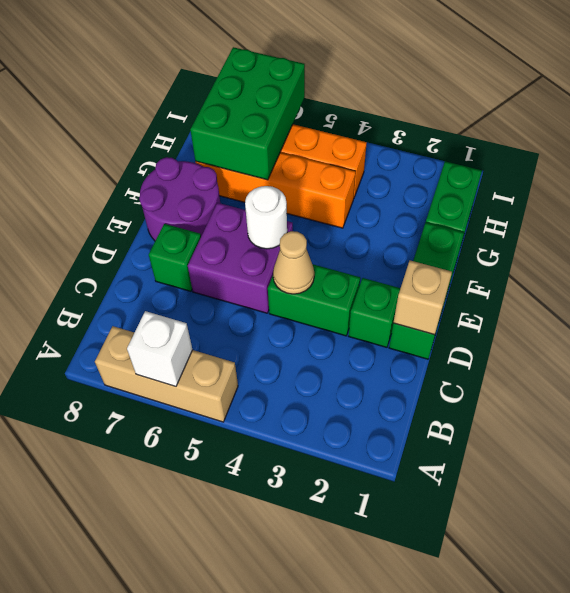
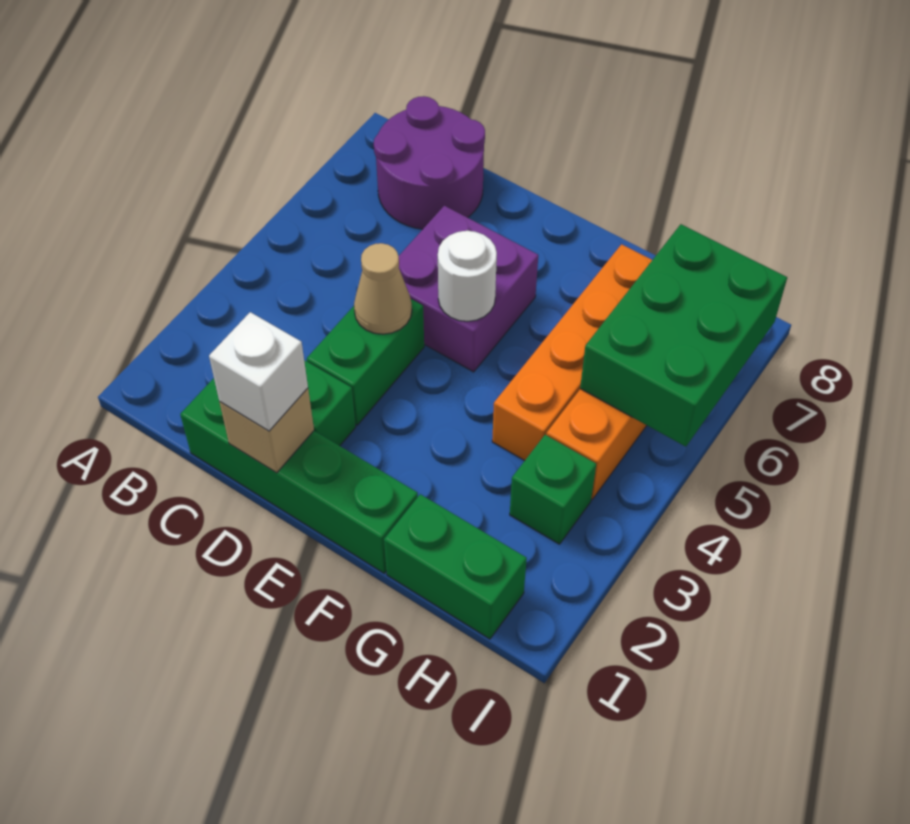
tan brick A5:A7 level 1 -> none
white brick A6 level 2 -> white brick D1 level 3
green brick D1:F1 level 1 -> green brick C1:F1 level 1
green brick D7 level 1 -> green brick H3 level 1
purple round brick E7:F8 level 1 -> purple round brick B7:C8 level 1
green brick G6:I7 level 2 -> green brick H5:I7 level 2

